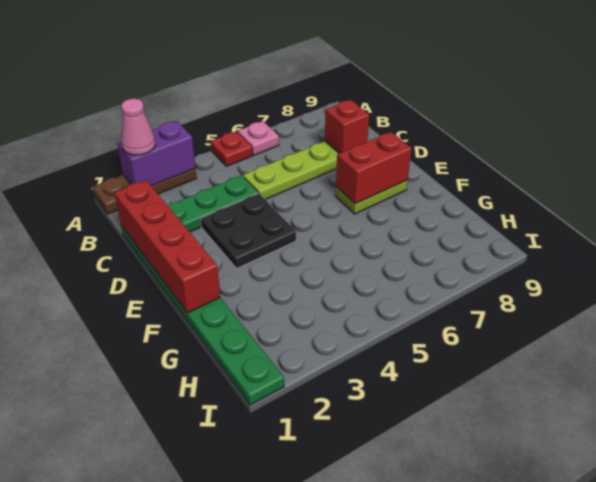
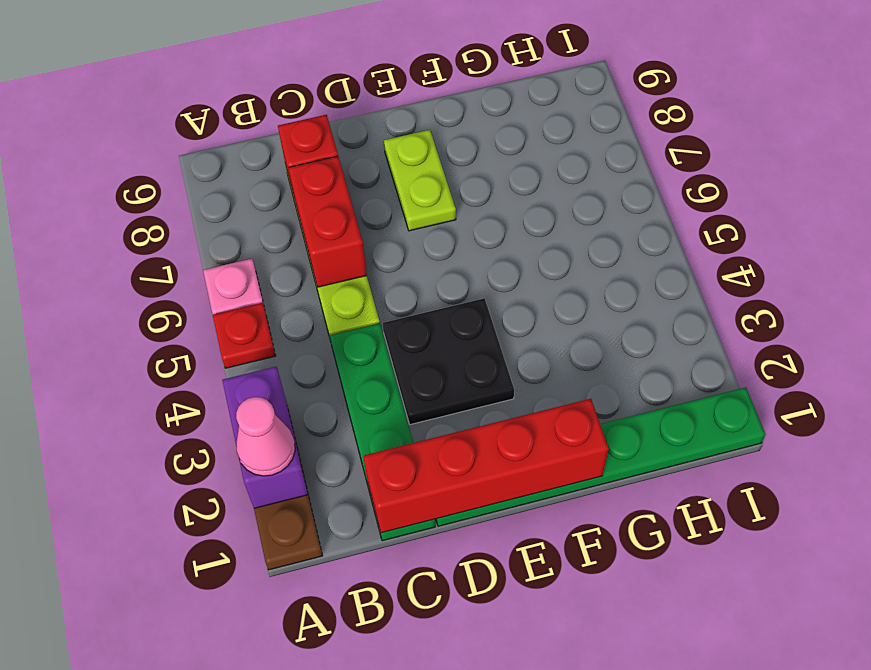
red brick E7:E8 level 2 -> red brick C6:C7 level 2

